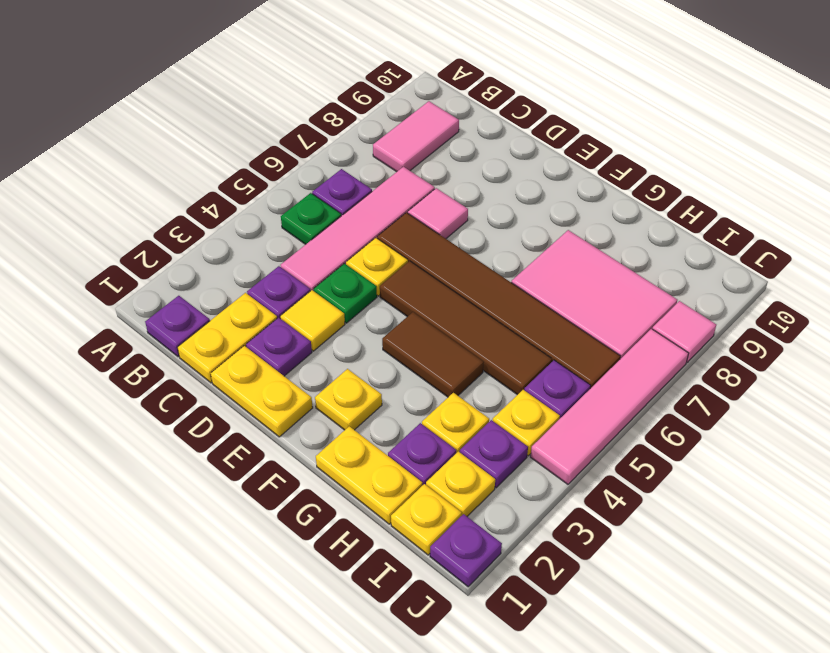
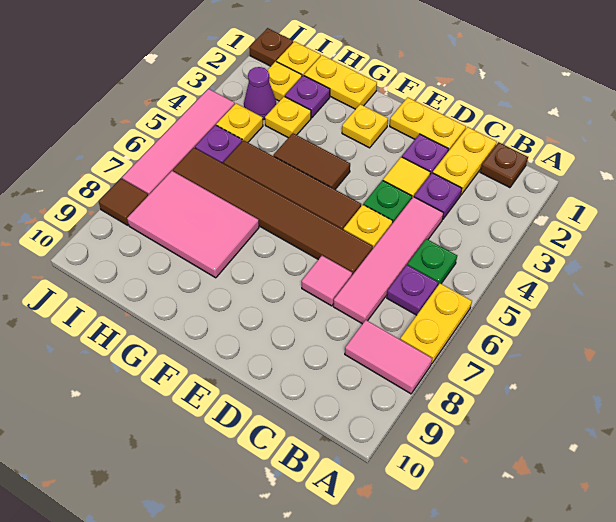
none -> yellow plate A6:A7 level 1
purple plate B1 level 1 -> brown plate B1 level 1
pink tile B8:B9 level 1 -> pink tile A8:B8 level 1
purple plate I3 level 1 -> purple cone I3 level 1
purple plate J1 level 1 -> brown plate J1 level 1
pink tile J8 level 1 -> brown tile J8 level 1

